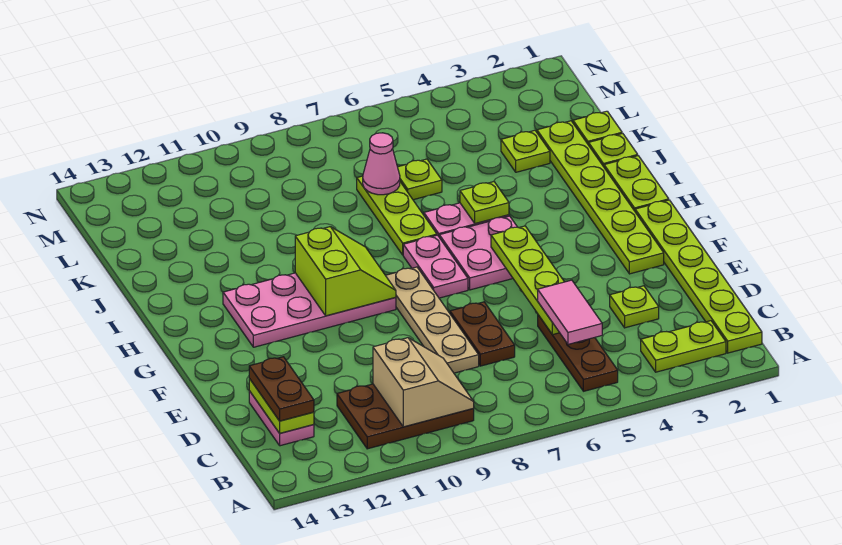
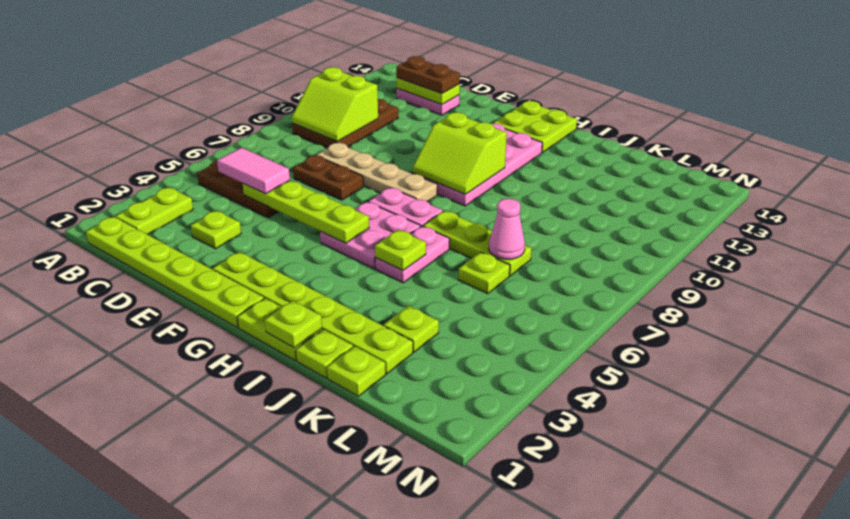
tan slope B9:C10 level 2 top 10 -> lime slope B9:C10 level 2 top 10
none -> lime plate G13:H14 level 1
none -> lime plate I1 level 2

